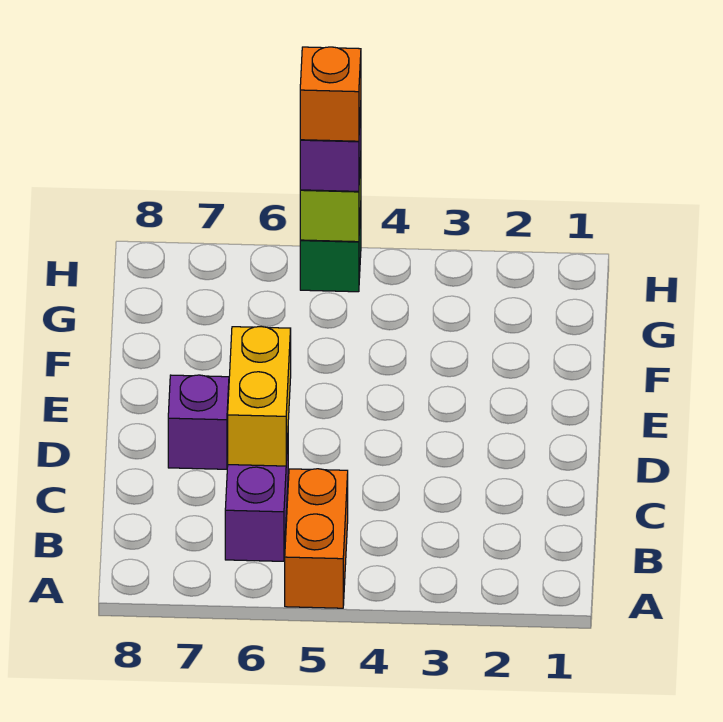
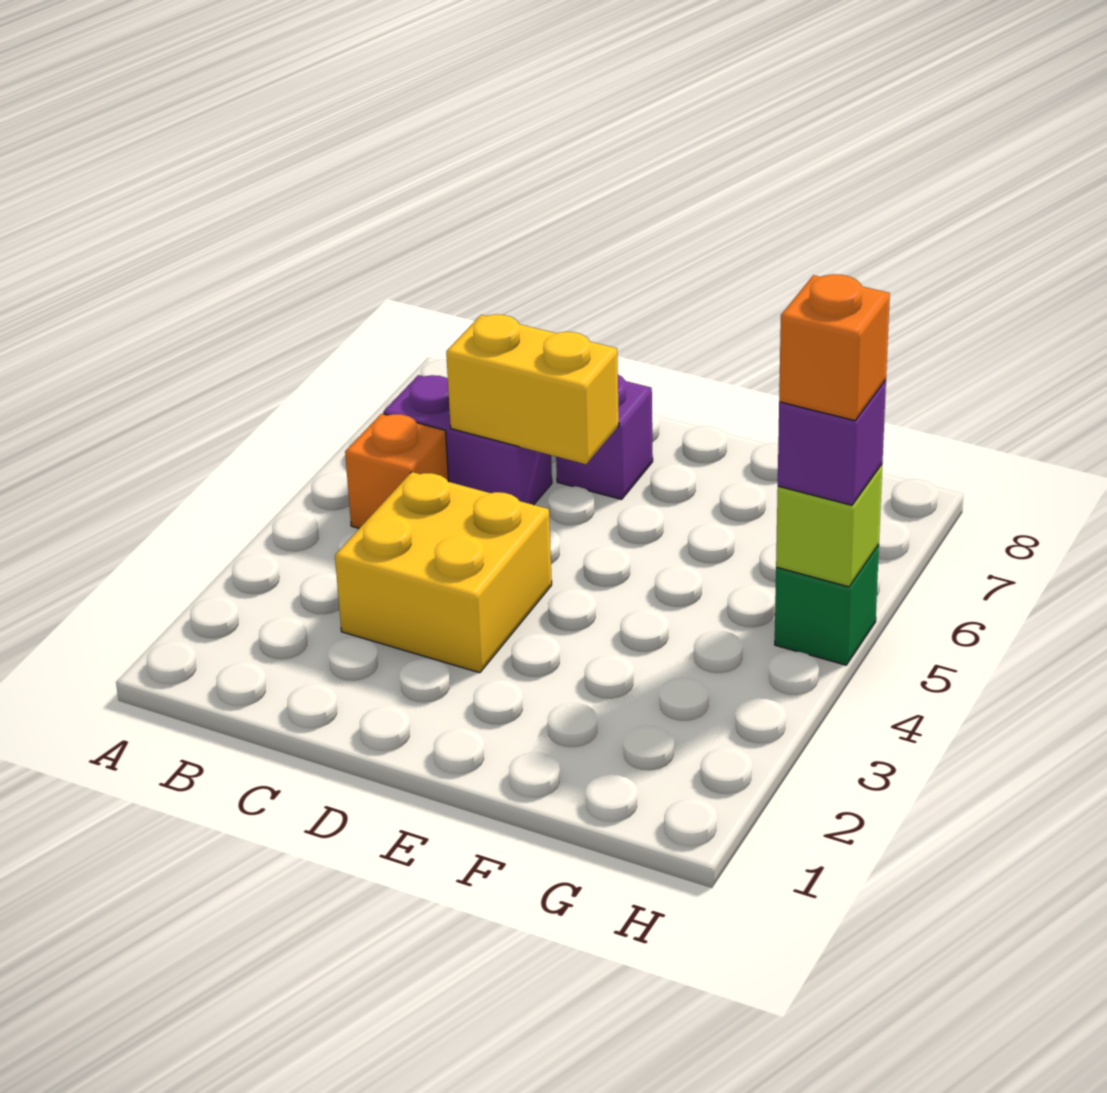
orange brick A5:B5 level 1 -> orange brick B5 level 1
none -> yellow brick C3:D4 level 1

